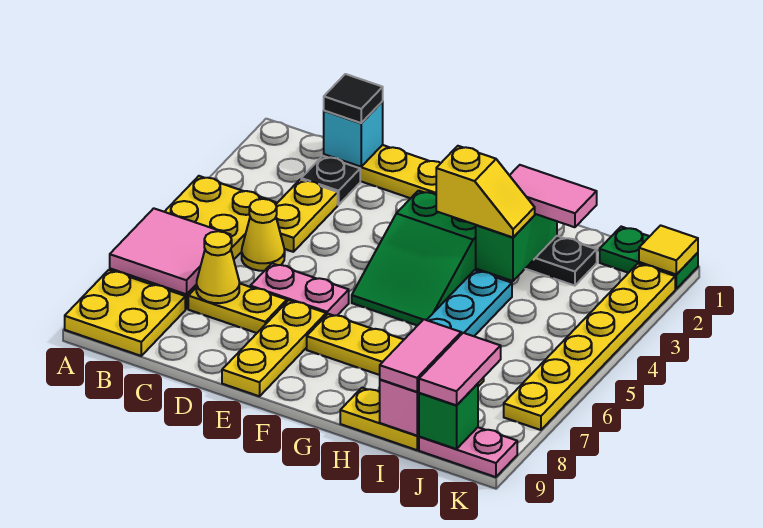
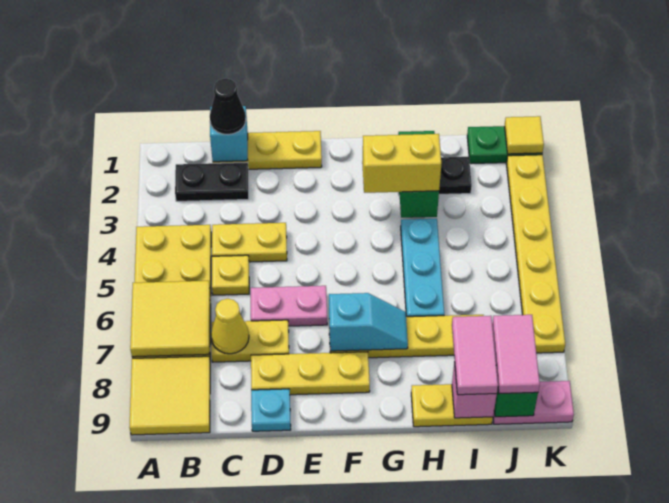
pink tile A6:B7 level 2 -> yellow tile A6:B7 level 2
yellow plate A8:B9 level 1 -> yellow tile A8:B9 level 1
black tile C1 level 3 -> black cone C1 level 3
black plate C2 level 1 -> black plate B2:C2 level 1
yellow plate C3:C4 level 1 -> yellow plate C4:D4 level 1
yellow cone C5 level 1 -> yellow plate C5 level 1
none -> cyan plate D9 level 1
yellow plate E7:E9 level 1 -> yellow plate D8:F8 level 1
green slope F3:G5 level 1 top 3 -> none
none -> cyan slope F7:G7 level 2 top F
yellow slope G3:H3 level 3 top G -> yellow brick G3:H3 level 3
pink tile H2:I2 level 3 -> none

